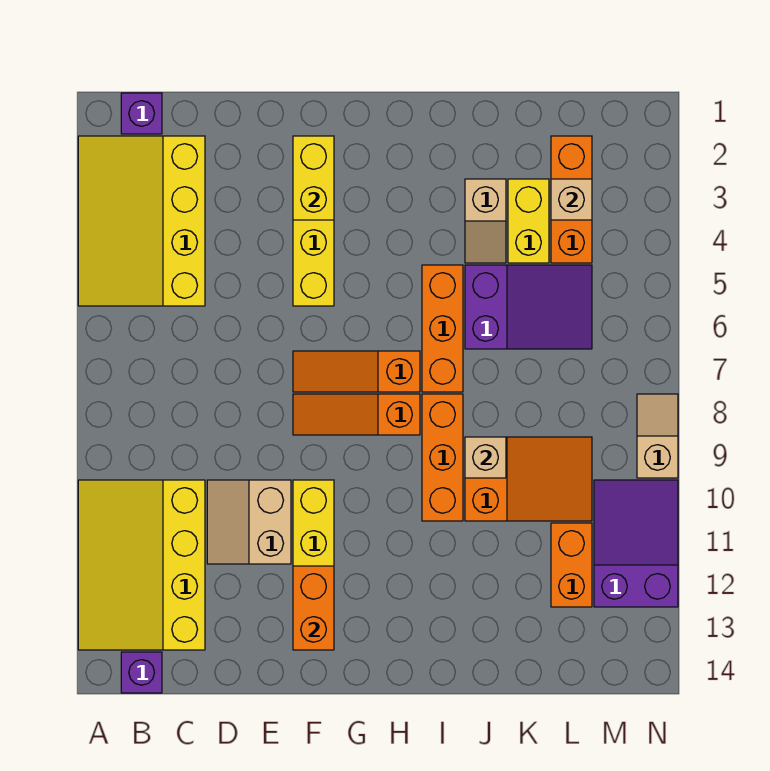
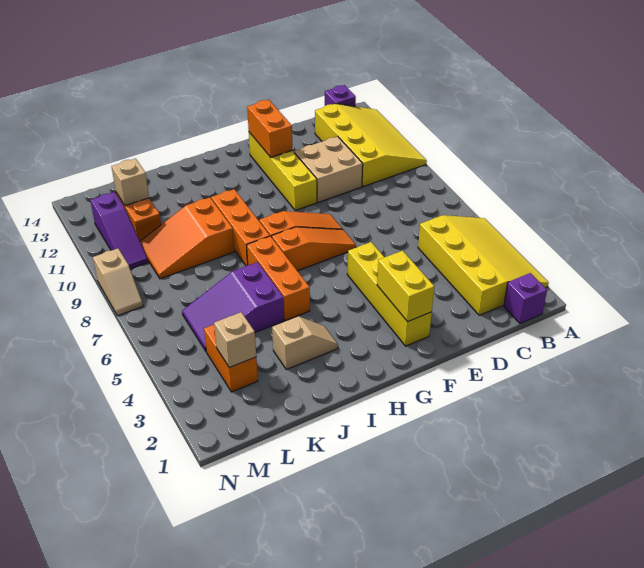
tan slope D10:E11 level 1 top E -> tan brick D10:E11 level 1
tan slope J3:J4 level 1 top 3 -> tan slope I3:J3 level 1 top J
tan brick J9 level 2 -> tan brick L12 level 2
yellow brick K3:K4 level 1 -> none
orange brick L2:L4 level 1 -> orange brick L3:L4 level 1
purple slope M10:N12 level 1 top 12 -> purple slope M10:M12 level 1 top 12

